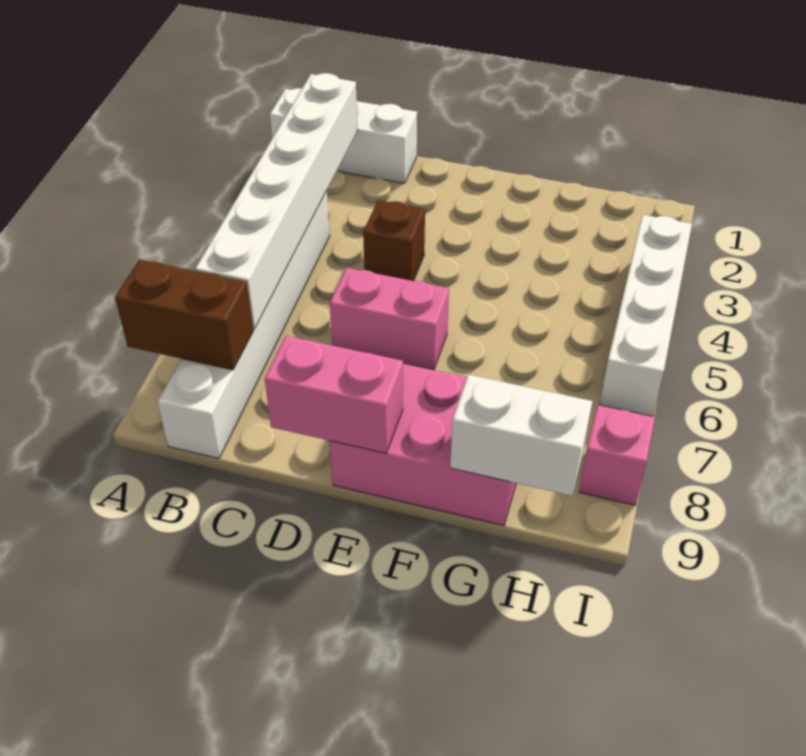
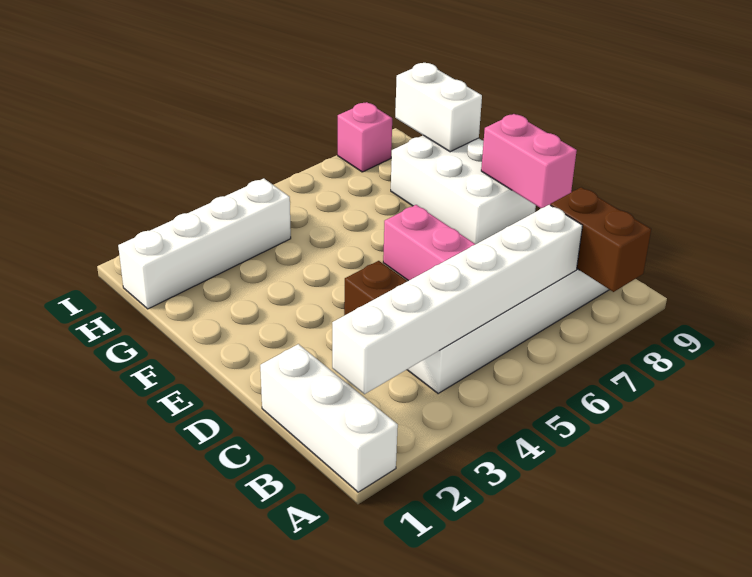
pink brick E8:G9 level 1 -> white brick E8:G9 level 1
white brick I3:I6 level 1 -> white brick H1:H4 level 1

